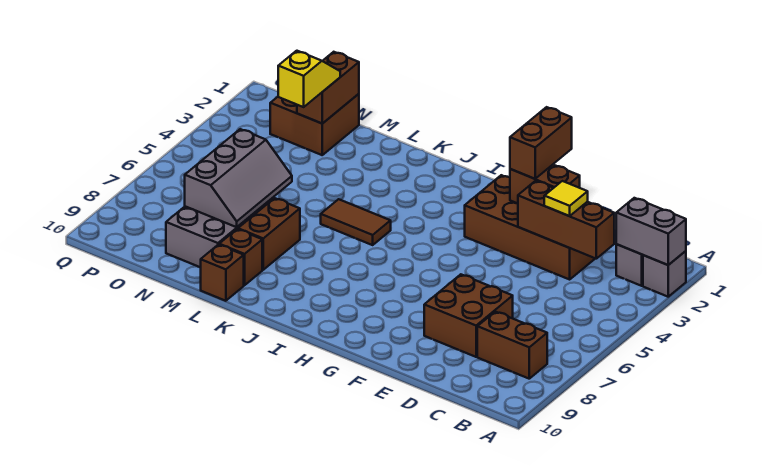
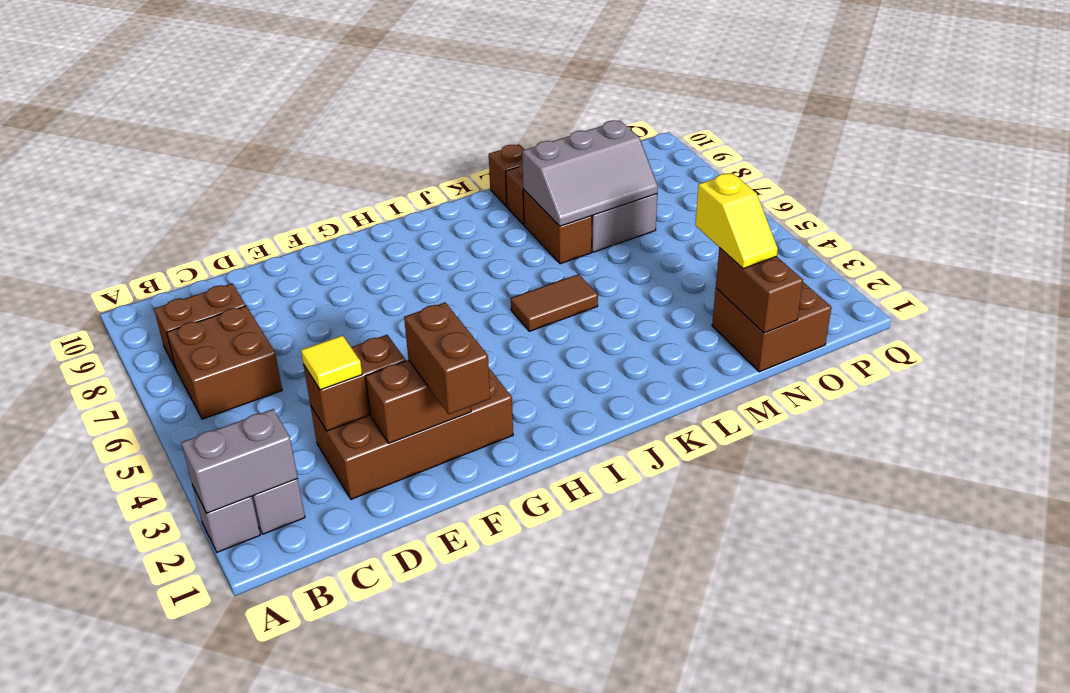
brown brick C3:E3 level 2 -> brown brick D3:E3 level 2
brown brick D7:E8 level 1 -> brown brick B6:C7 level 1
grey slope M6:N8 level 2 top N -> grey slope L7:N8 level 2 top 8

